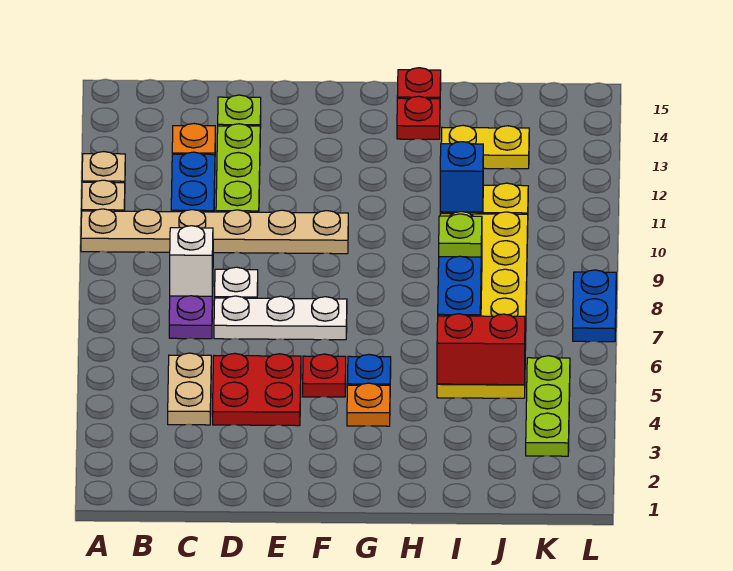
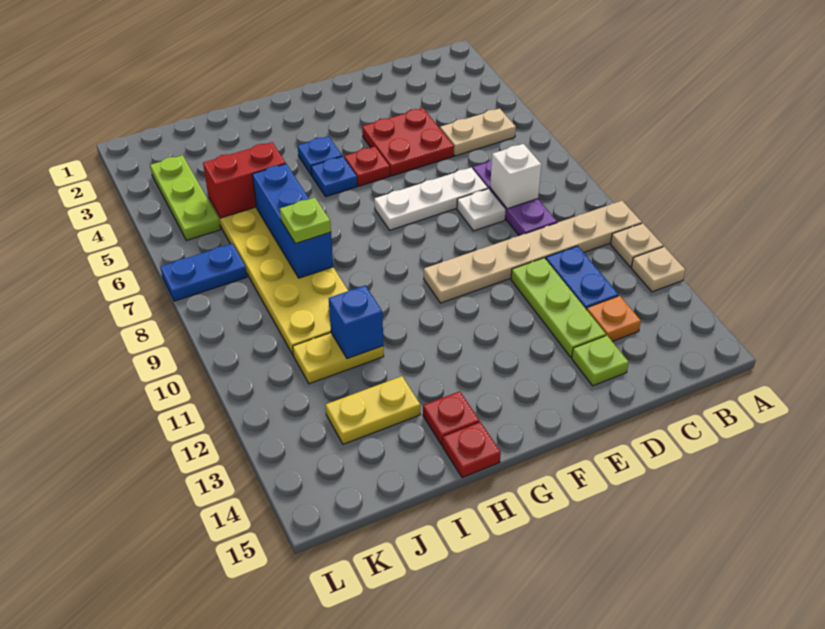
tan plate C4:C5 level 1 -> tan plate B5:C5 level 1
orange plate G4 level 1 -> blue plate G4 level 1
blue plate L7:L8 level 1 -> blue plate K7:L7 level 1

